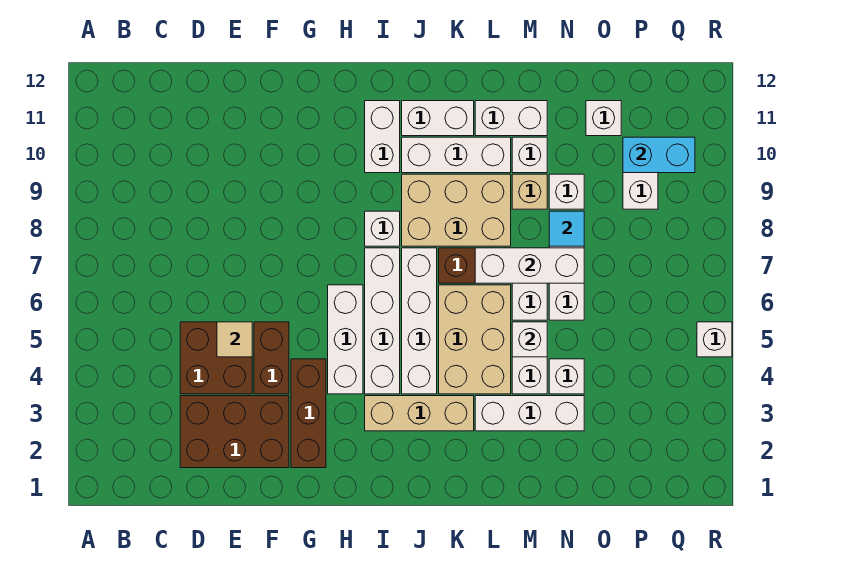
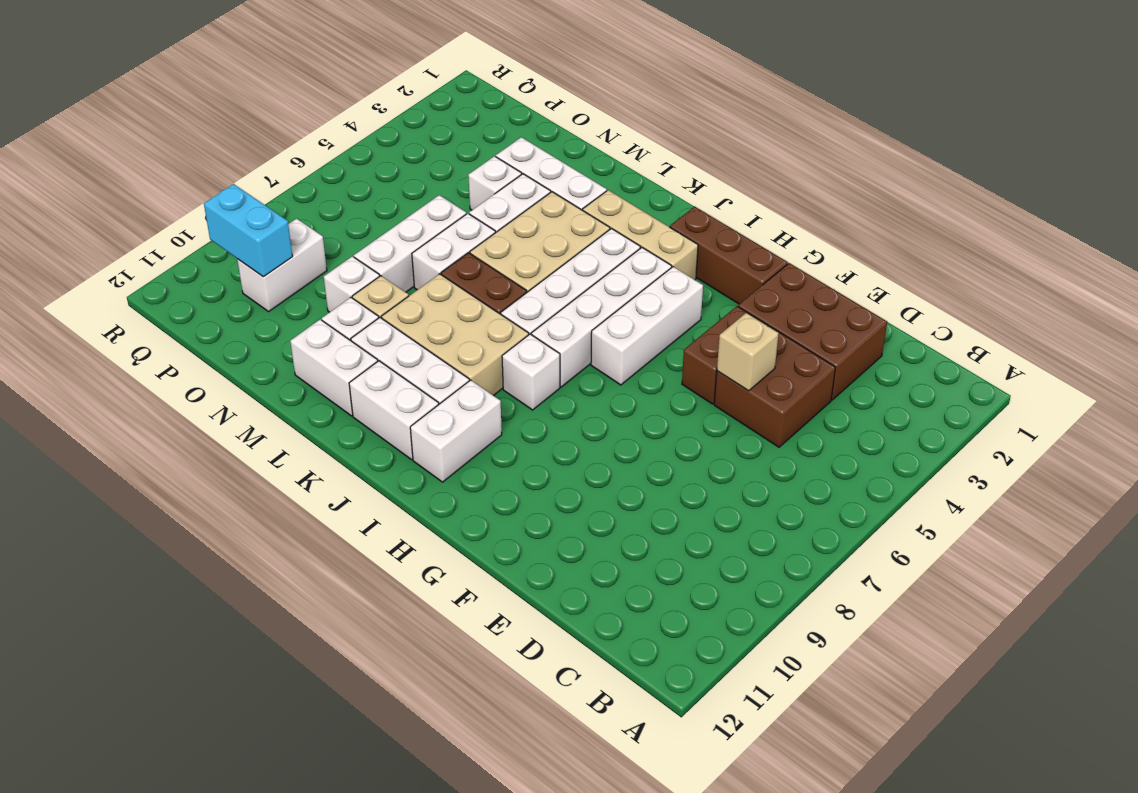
tan tile E5 level 2 -> tan brick E5 level 2
brown brick G2:G4 level 1 -> brown brick G2:I2 level 1
white brick L7:N7 level 2 -> none
white brick M5 level 2 -> none
cyan tile N8 level 2 -> none
white brick O11 level 1 -> none
white brick R5 level 1 -> none

